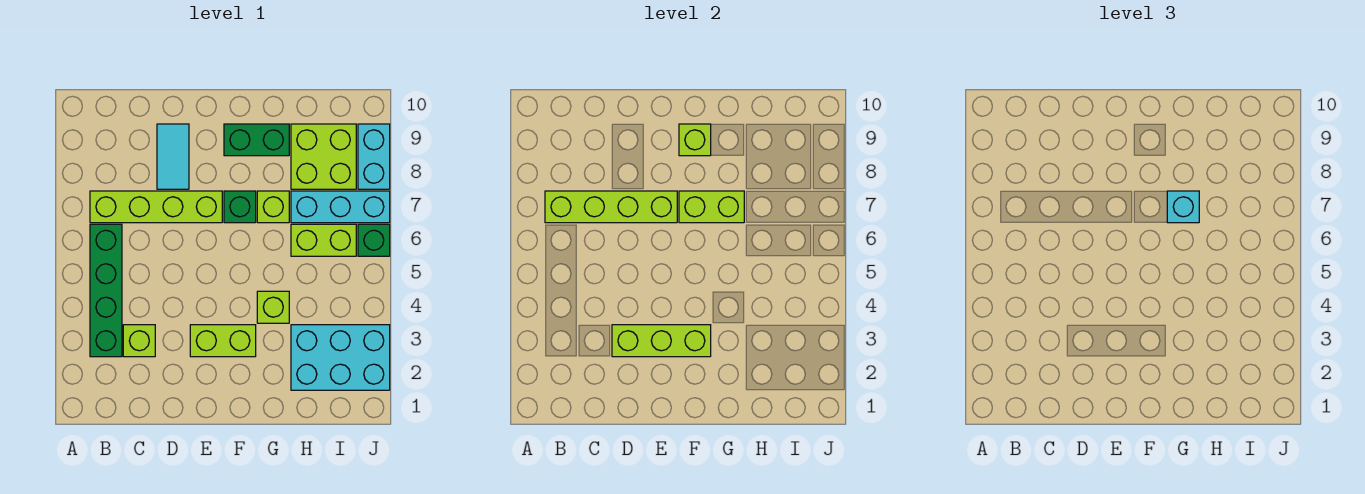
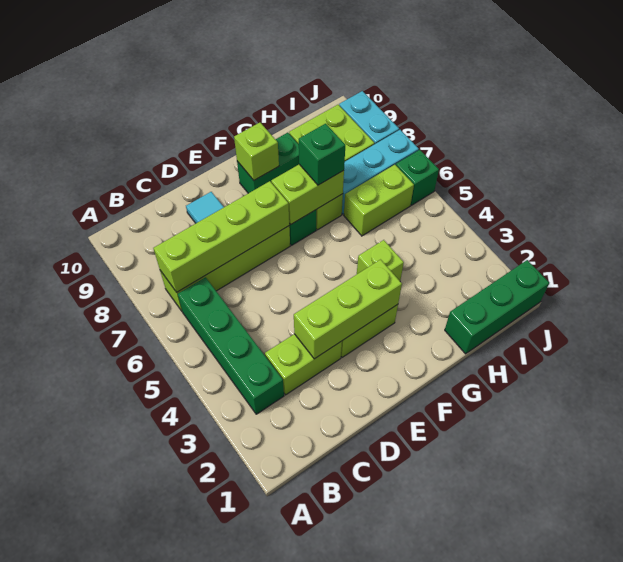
lime brick C3 level 1 -> lime brick C3:D3 level 1
cyan brick G7 level 3 -> green brick G7 level 3
none -> green brick H1:J1 level 1
cyan brick H2:J3 level 1 -> none

